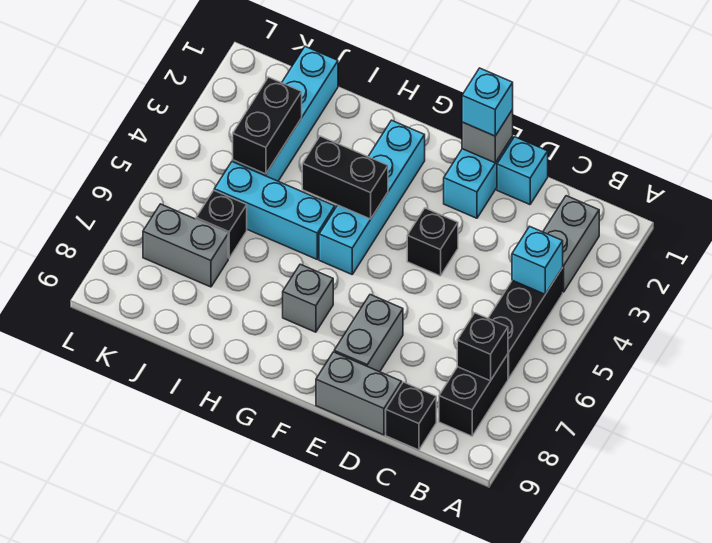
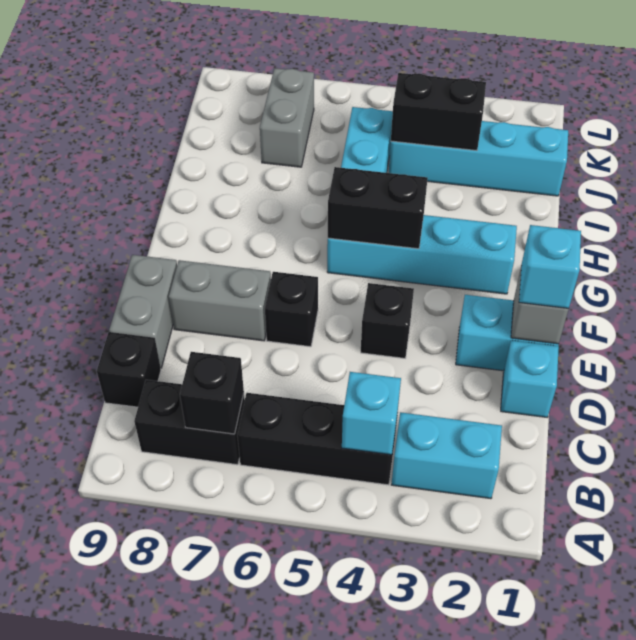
grey brick B2:B3 level 1 -> cyan brick B2:B3 level 1
black brick G4:H4 level 2 -> black brick G4:G5 level 2
grey brick G7 level 1 -> none
black brick J6 level 1 -> black brick E6 level 1

